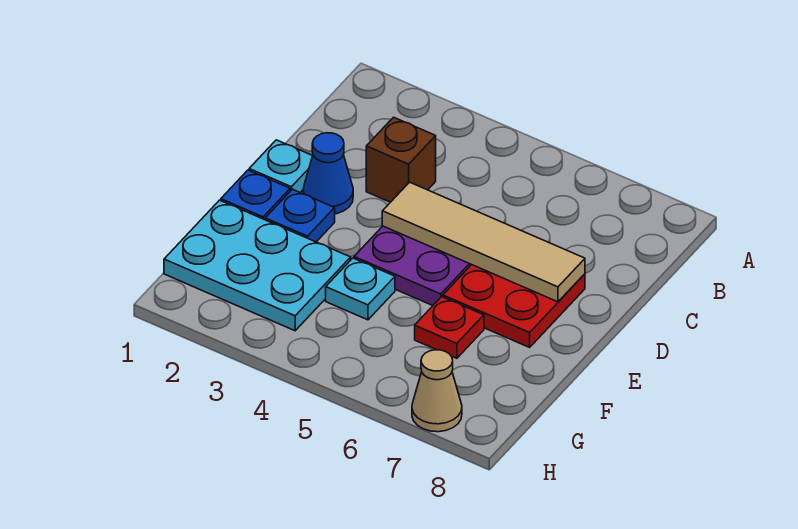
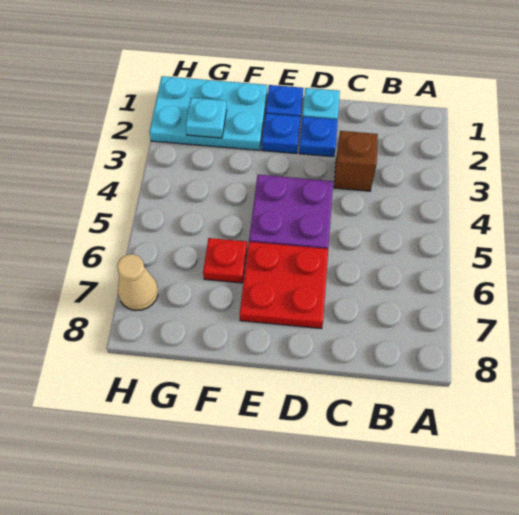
blue cone D2 level 1 -> blue plate D2 level 1
tan tile D4:D7 level 2 -> none
cyan plate F1:G3 level 1 -> cyan plate F1:H2 level 1
cyan plate F4 level 1 -> cyan plate G2 level 2

